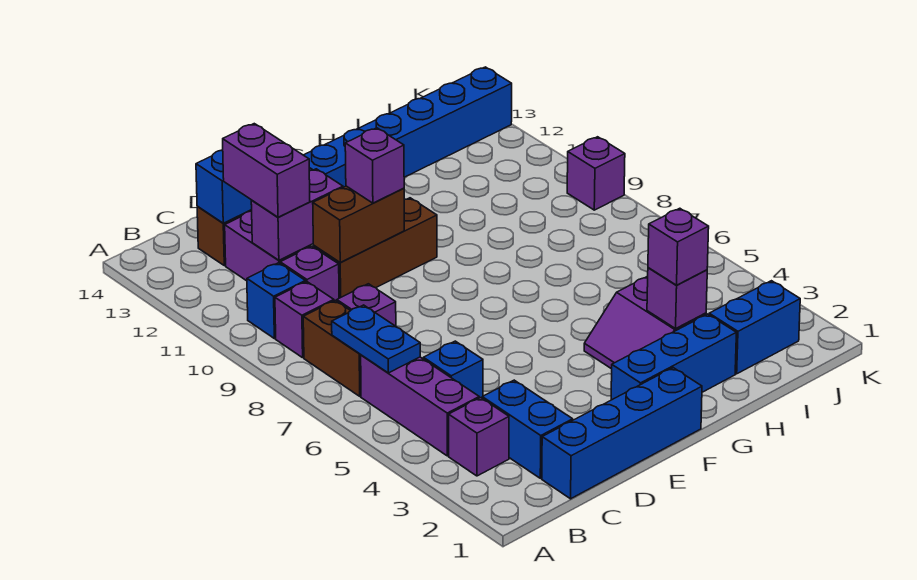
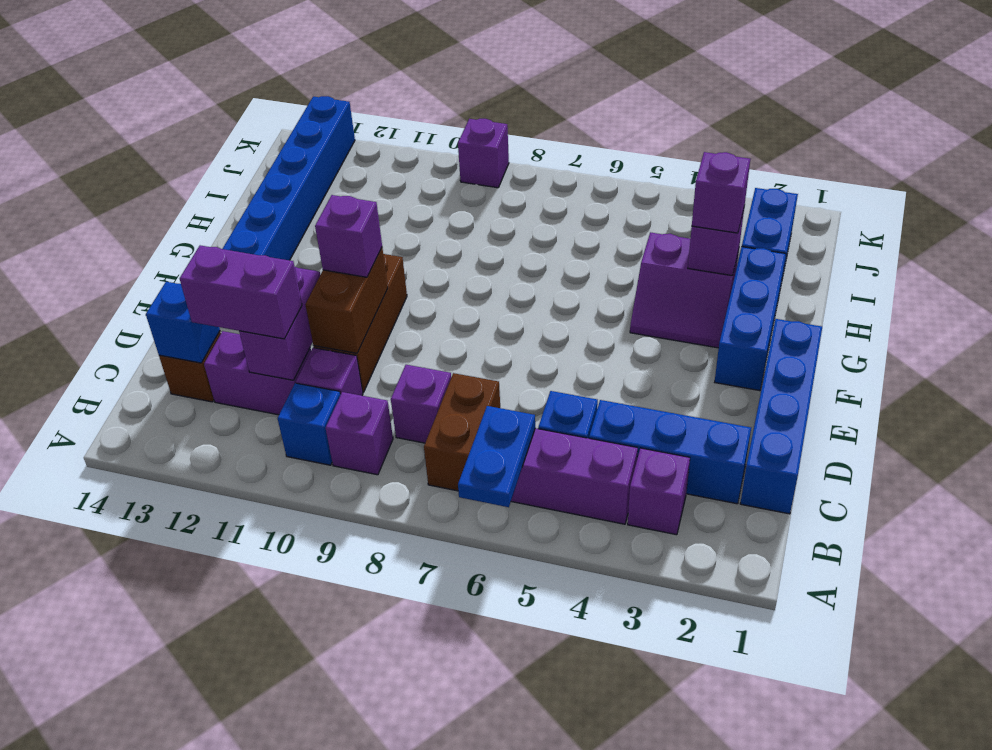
blue plate B6:B7 level 2 -> blue plate A6:B6 level 2
brown brick B7:B8 level 1 -> brown brick B7:C7 level 1
blue brick C2:C3 level 1 -> blue brick C2:C4 level 1

